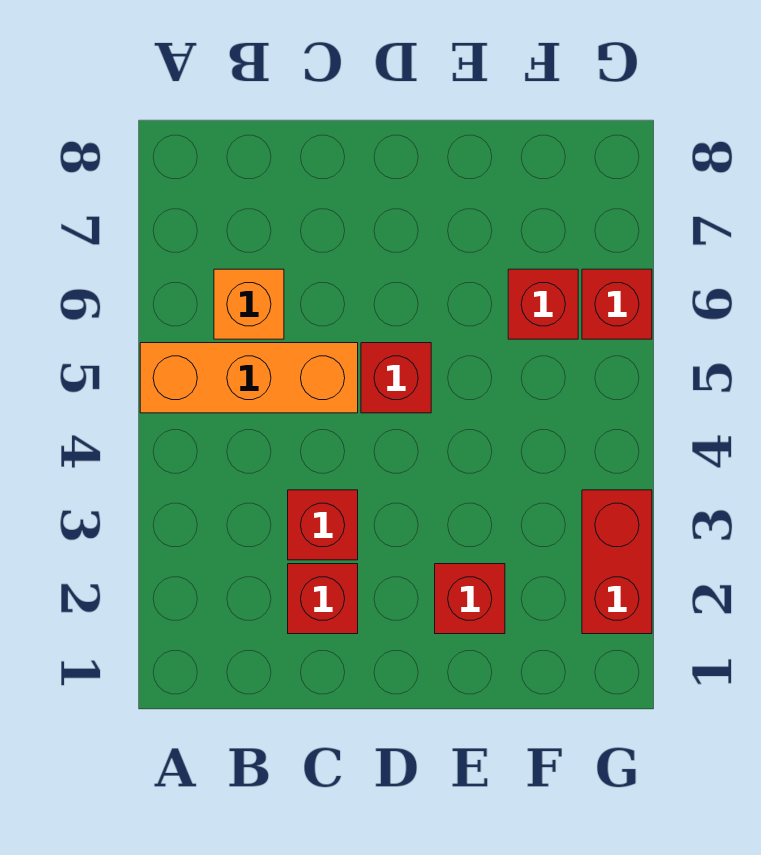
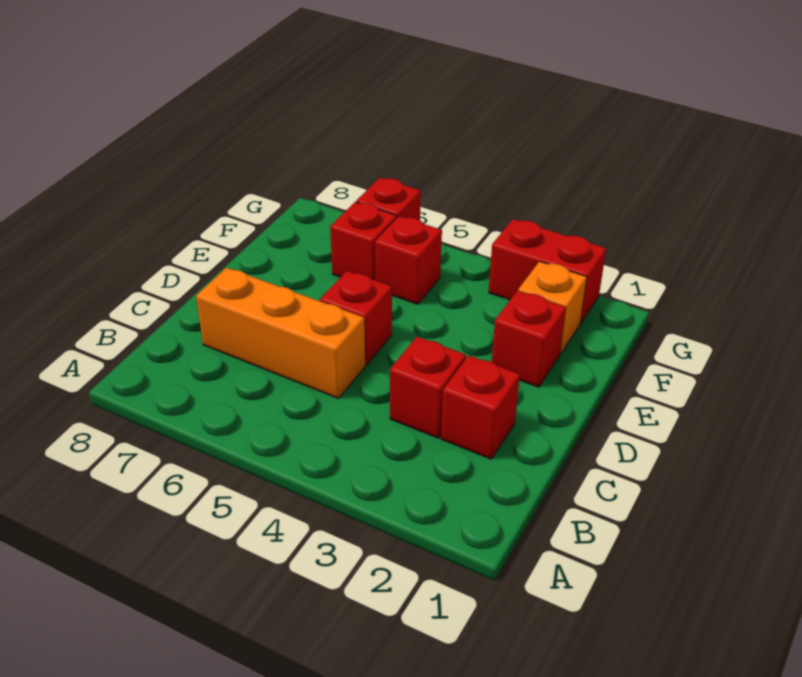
orange brick A5:C5 level 1 -> orange brick C5:C7 level 1
orange brick B6 level 1 -> orange brick F2 level 1
none -> red brick F5 level 1

